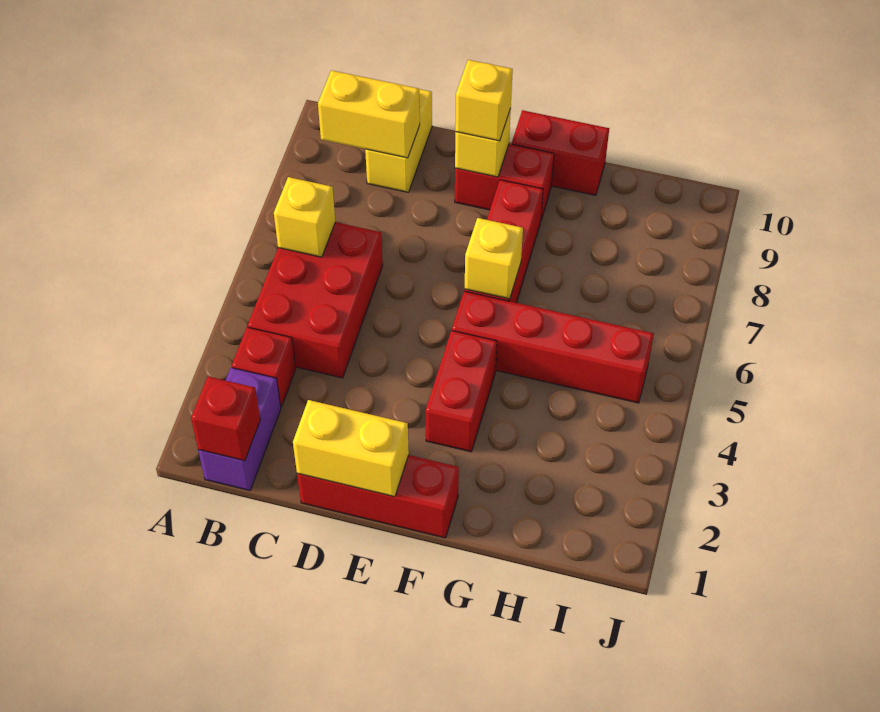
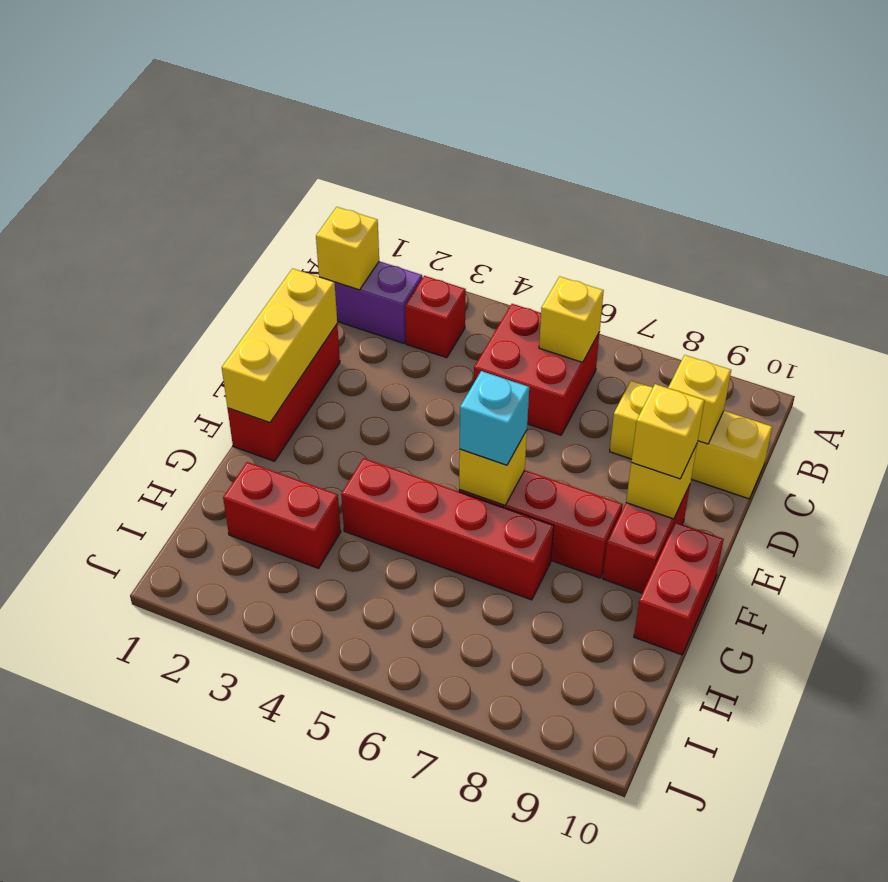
red brick B1 level 2 -> yellow brick B1 level 2
red brick B4:C6 level 1 -> red brick B5:C6 level 1
yellow brick B9:C9 level 2 -> yellow brick C9 level 2
yellow brick C9:C10 level 1 -> yellow brick C8:C10 level 1
yellow brick D1:E1 level 2 -> yellow brick D1:F1 level 2
red brick F3:F4 level 1 -> red brick H2:H3 level 1
red brick F5:I5 level 1 -> red brick G4:G7 level 1
none -> cyan brick F6 level 3

